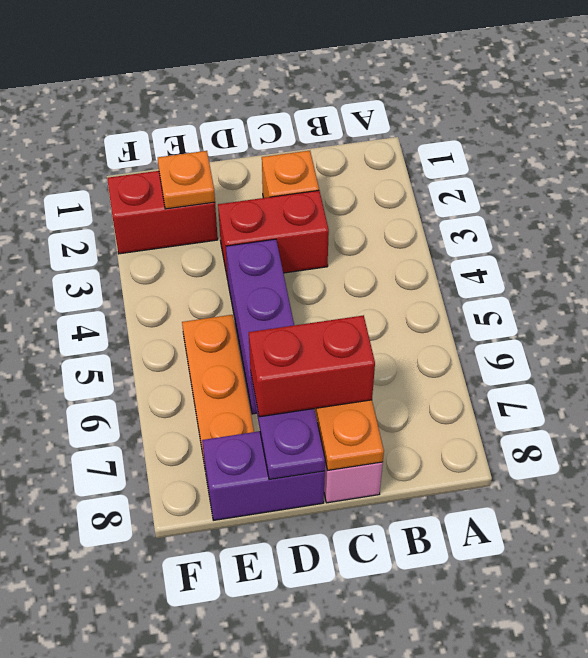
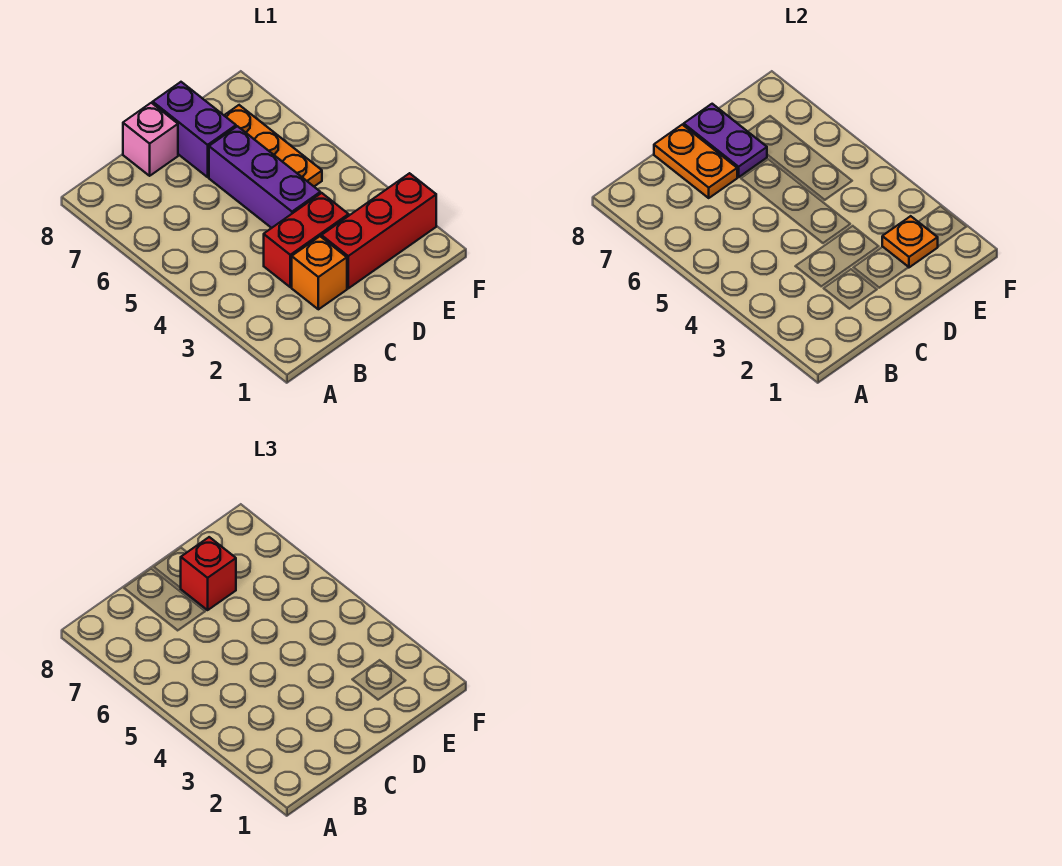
red brick C7:D7 level 3 -> red brick D7 level 3
purple brick D8:E8 level 1 -> purple brick D7:D8 level 1
red brick E2:F2 level 1 -> red brick D2:F2 level 1

